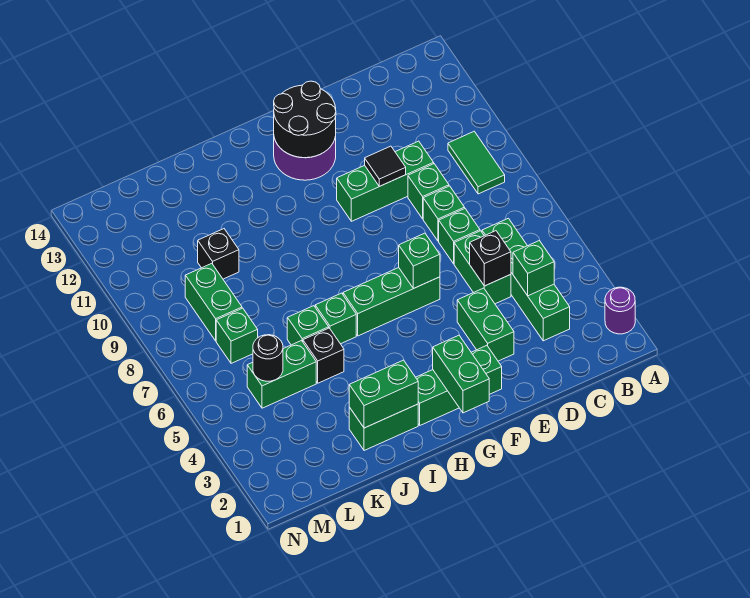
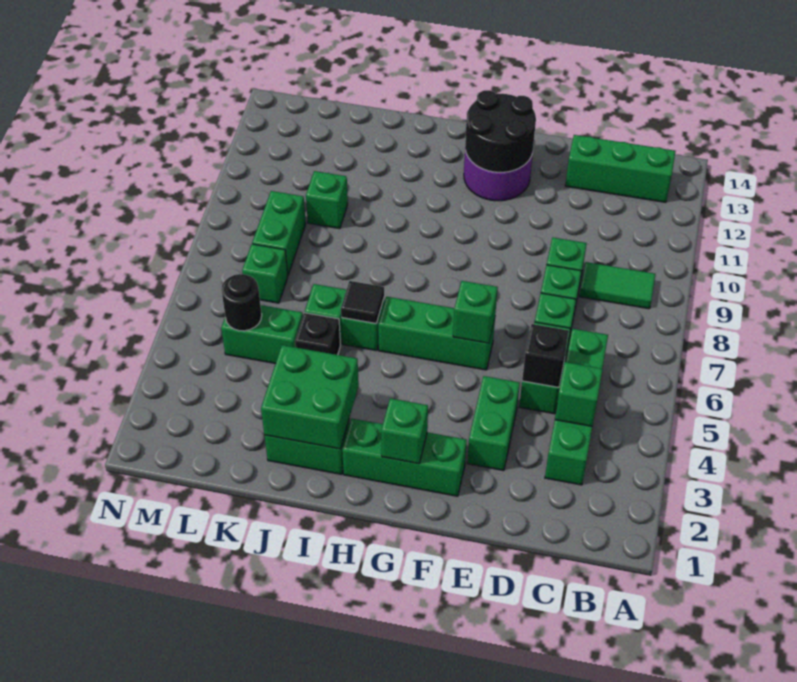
purple round brick A2 level 1 -> none
green tile B9:B10 level 1 -> green tile B9:C9 level 1
green brick D10:F10 level 1 -> green brick B13:D13 level 1
black tile E10 level 2 -> black tile I6 level 2
green brick G1:G2 level 2 -> green brick G2 level 2
green brick I2:J2 level 2 -> green brick I2:J3 level 2
black brick K10 level 1 -> green brick K10 level 1

